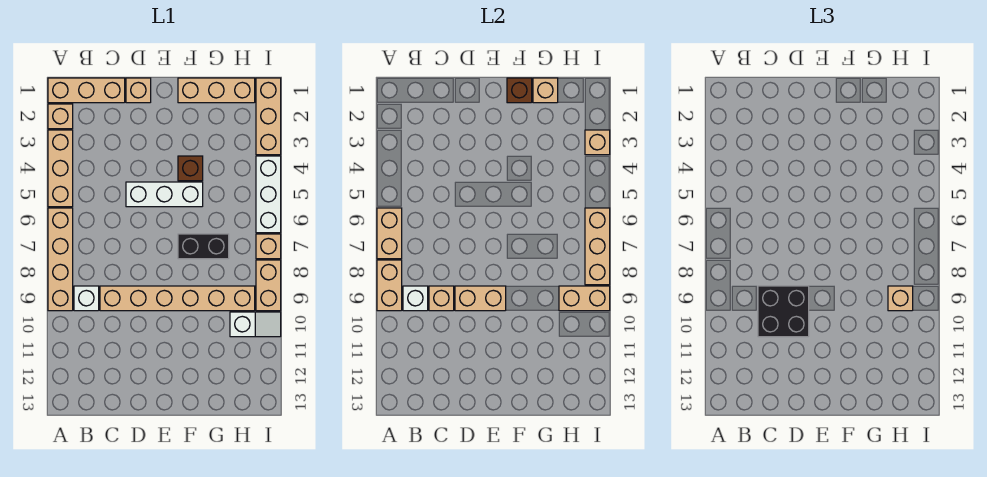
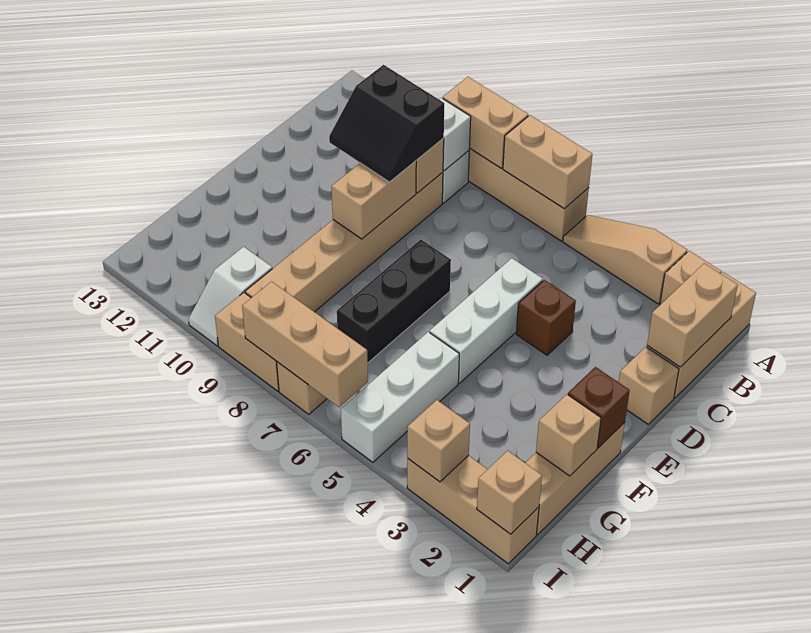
tan brick A3:A5 level 1 -> tan slope A3:A5 level 1 top 3
black brick C9:D10 level 3 -> black slope C9:D10 level 3 top C
brown brick F4 level 1 -> brown brick D4 level 1
black brick F7:G7 level 1 -> black brick E7:G7 level 1
tan brick H9:I9 level 2 -> tan brick B1:C1 level 2
tan brick H9 level 3 -> tan brick I1 level 2
white brick I4:I6 level 1 -> white brick G5:I5 level 1

